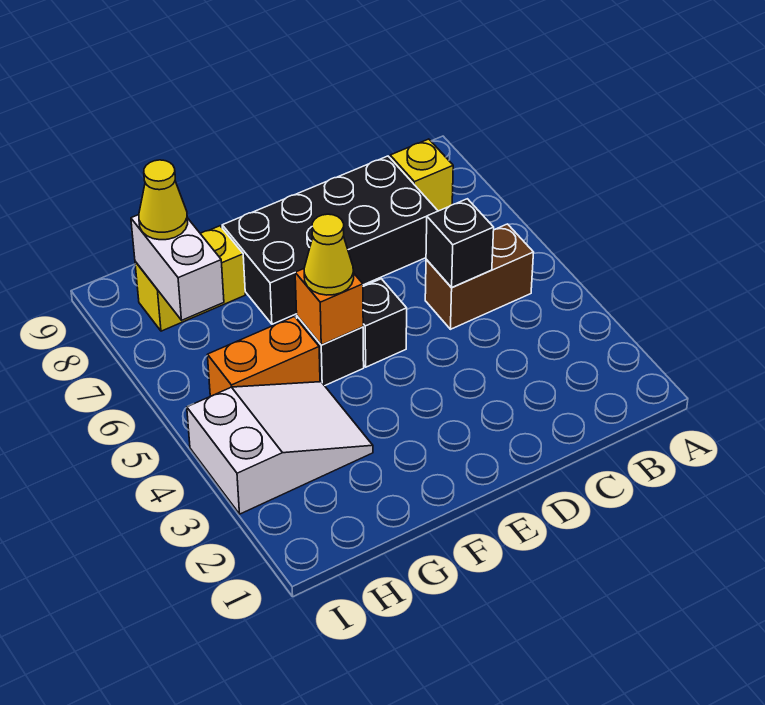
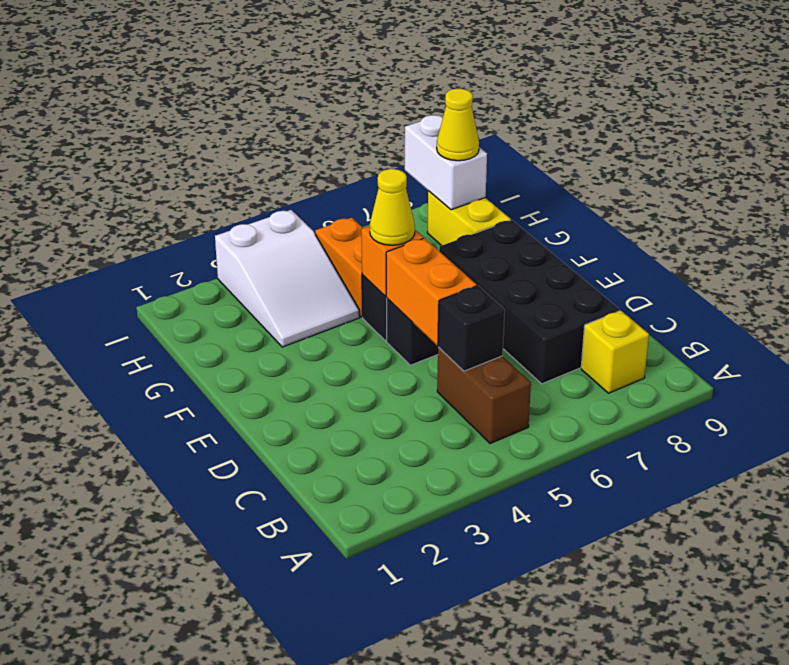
none -> orange brick D5:E5 level 2
white brick H7:H8 level 2 -> white brick H8:I8 level 2

